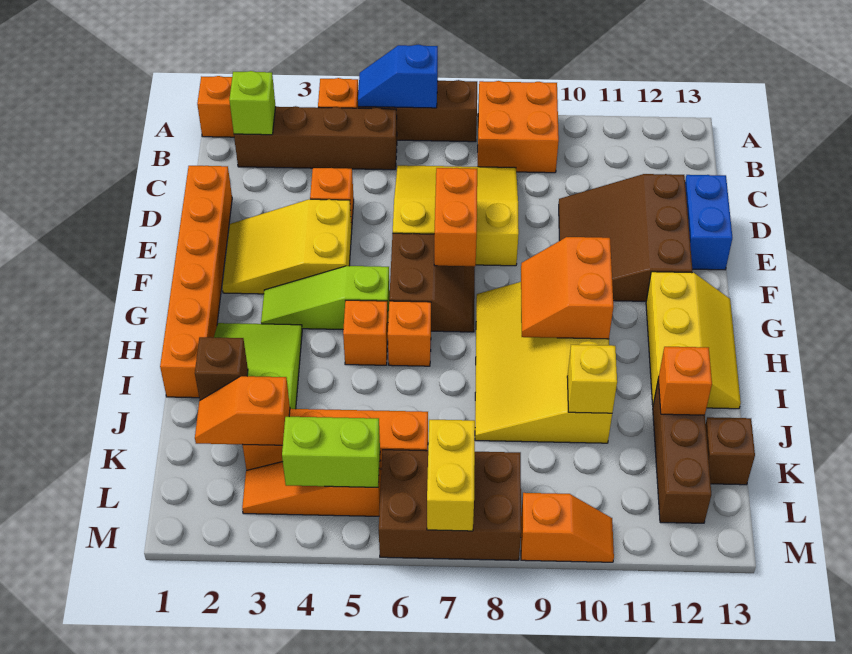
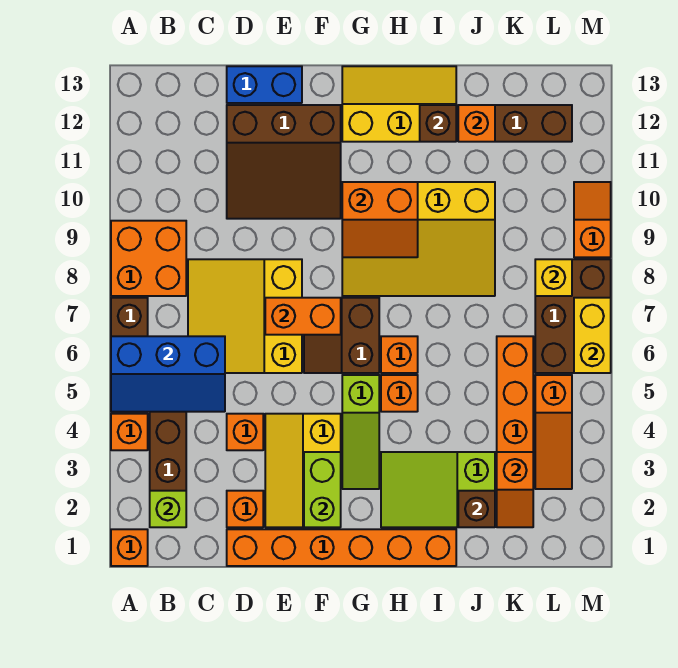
blue slope A5:A6 level 2 top 6 -> blue slope A5:C6 level 2 top 6
none -> orange brick D2 level 1
yellow slope E2:F4 level 1 top 4 -> yellow slope E2:F4 level 1 top F
brown slope F6:G7 level 1 top 6 -> brown slope F6:G7 level 1 top G
yellow brick J10 level 2 -> yellow brick L8 level 2
brown brick K13 level 1 -> brown brick I12 level 2
lime brick L4:L5 level 2 -> lime brick F2:F3 level 2
yellow brick L7:M7 level 2 -> yellow brick M6:M7 level 2

